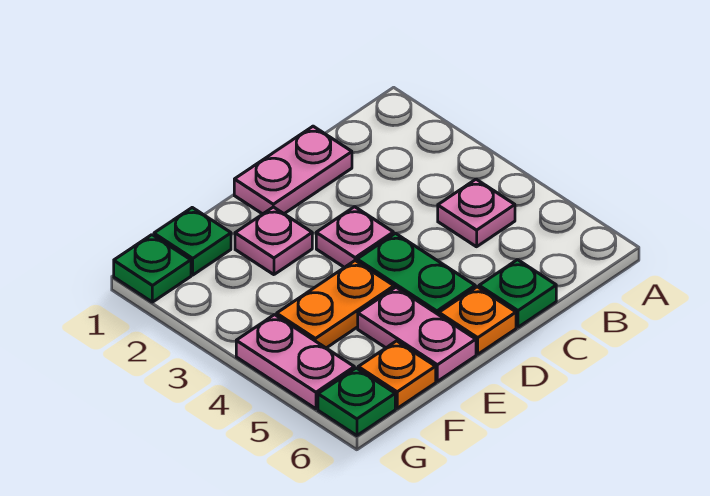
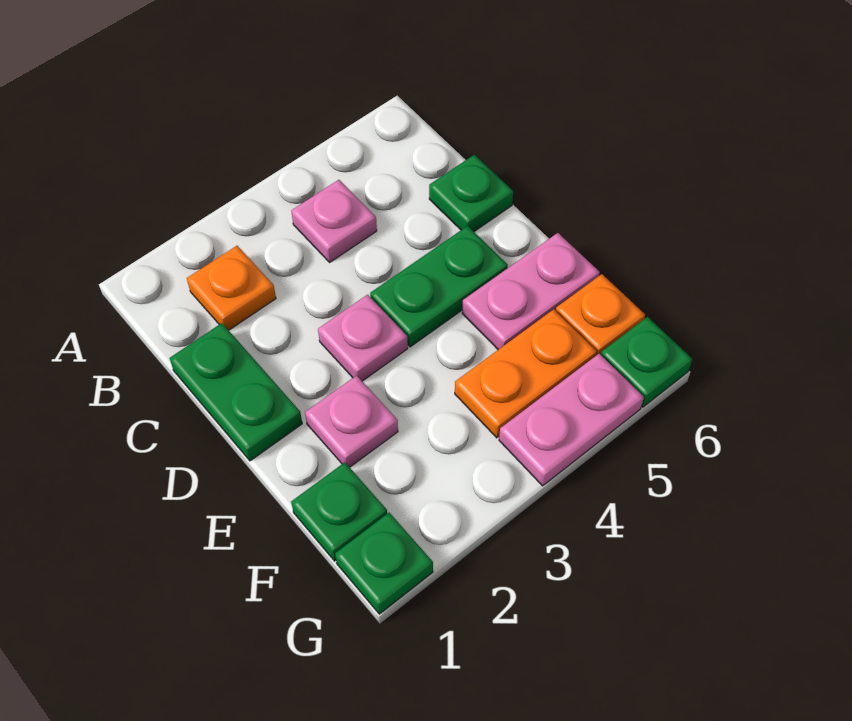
pink plate C1:D1 level 1 -> green plate C1:D1 level 1
orange plate D6 level 1 -> orange plate B2 level 1
orange plate E4:F4 level 1 -> orange plate F4:F5 level 1

